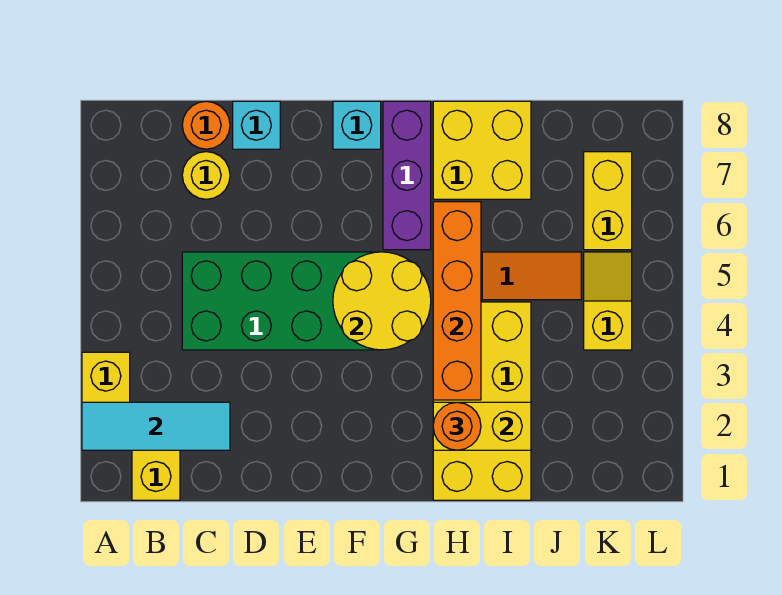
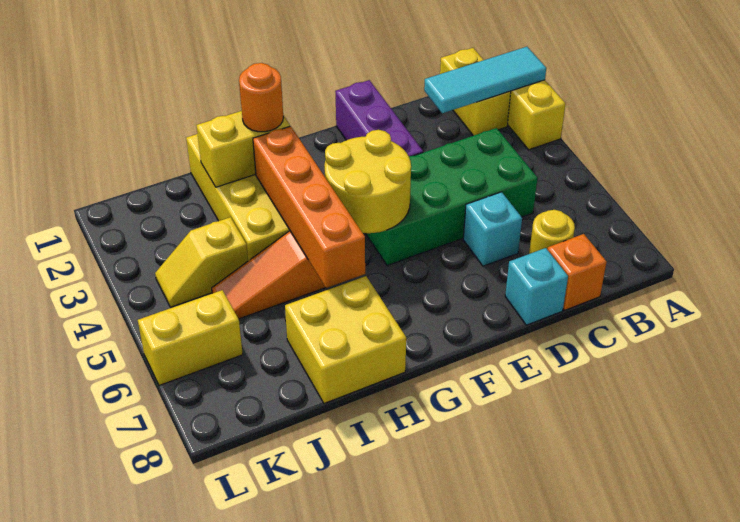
orange round brick C8 level 1 -> orange brick C8 level 1
cyan brick F8 level 1 -> cyan brick D6 level 1
purple brick G6:G8 level 1 -> purple brick E1:E3 level 1
yellow slope K4:K5 level 1 top 4 -> yellow slope J4:K4 level 1 top J
yellow brick K6:K7 level 1 -> yellow brick K6:L6 level 1

